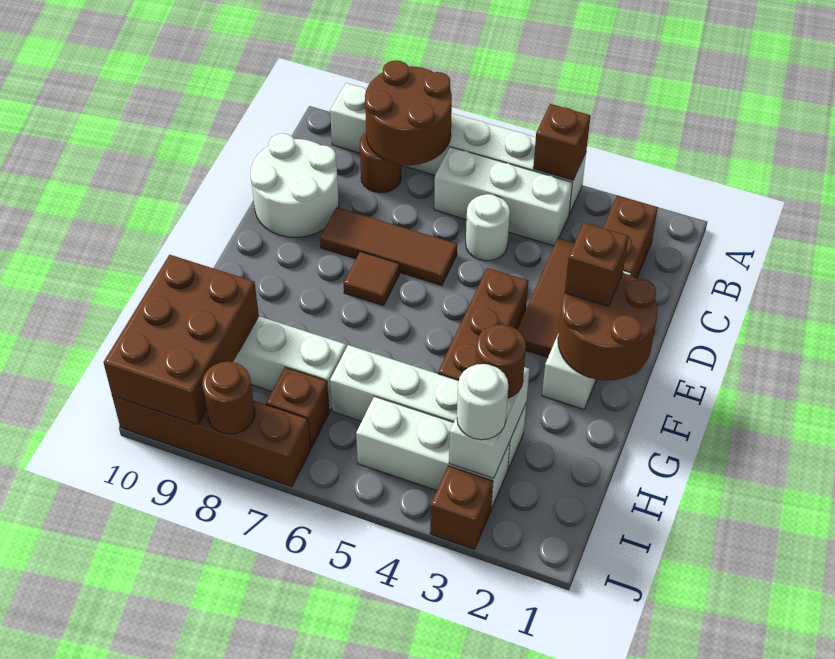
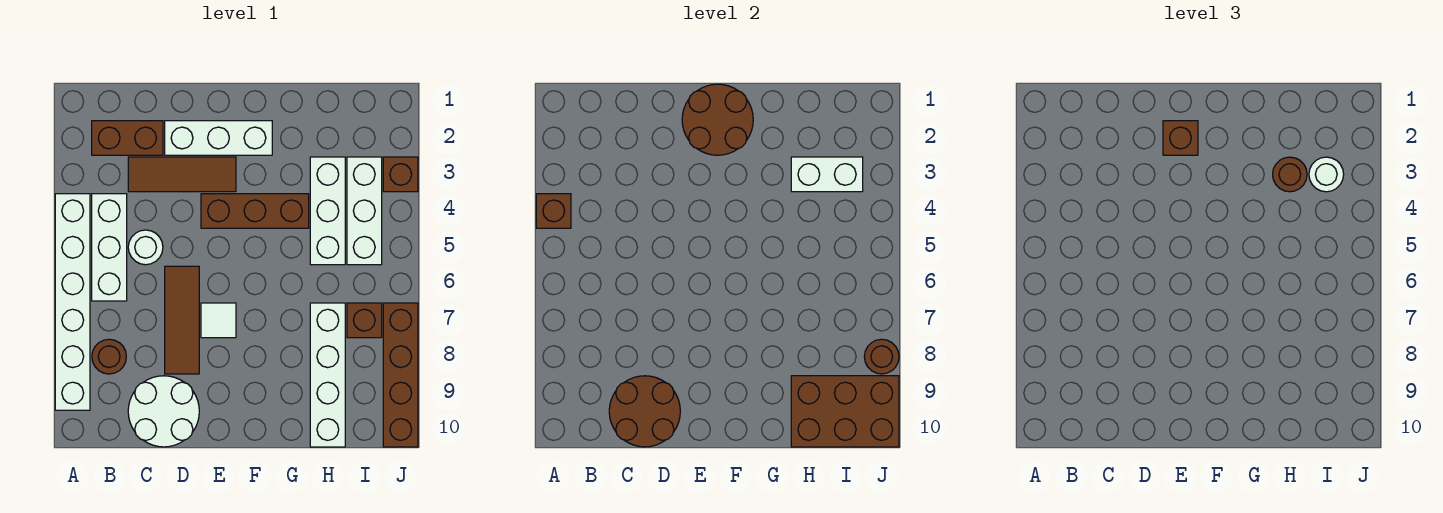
brown round brick A7:B8 level 2 -> brown round brick C9:D10 level 2
brown tile E7 level 1 -> white tile E7 level 1
white brick H3:H6 level 1 -> white brick H3:H5 level 1

